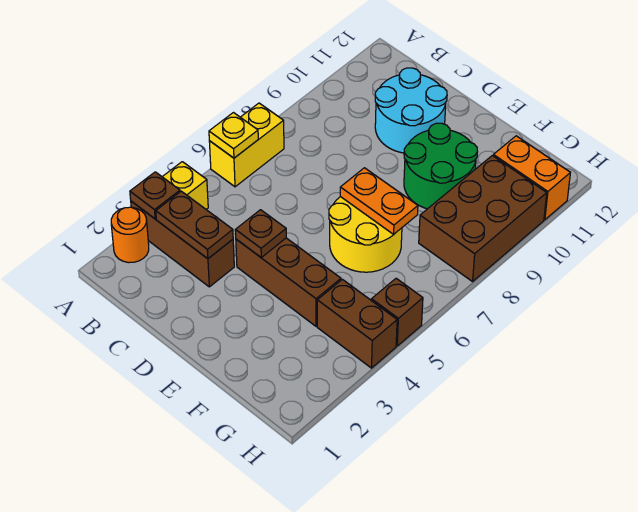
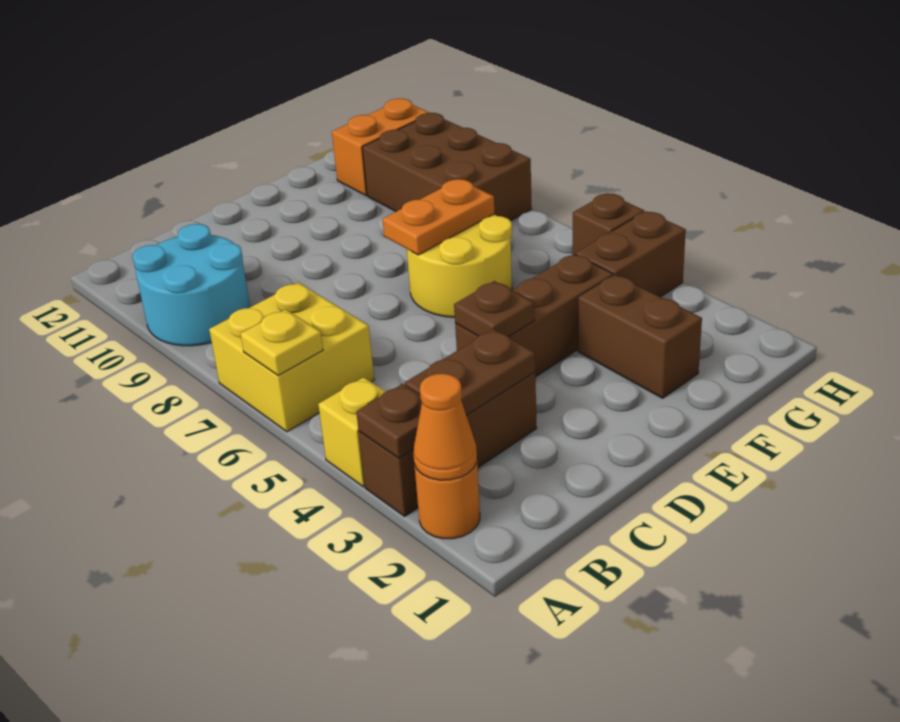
none -> orange cone A2 level 2
yellow brick A6:A7 level 1 -> yellow brick A6:B7 level 1
cyan round brick C10:D11 level 1 -> cyan round brick A9:B10 level 1
green round brick E9:F10 level 1 -> none
none -> brown brick F2:F3 level 1

